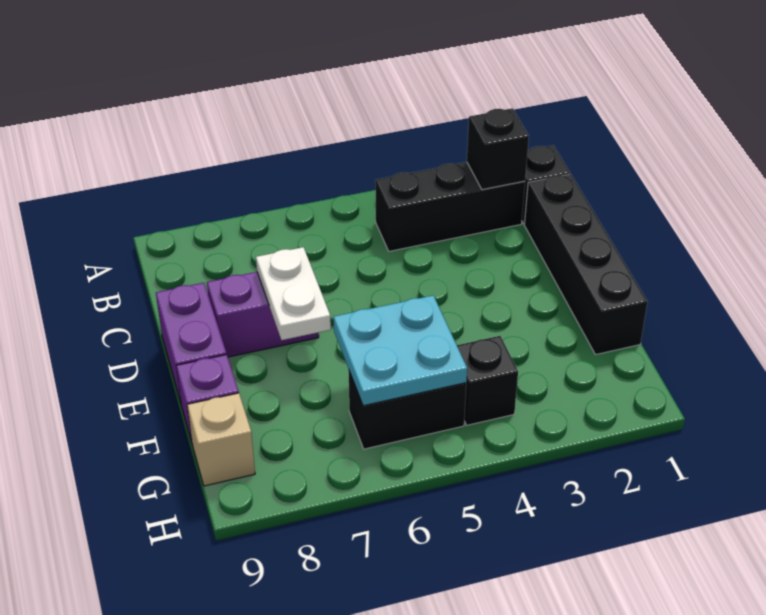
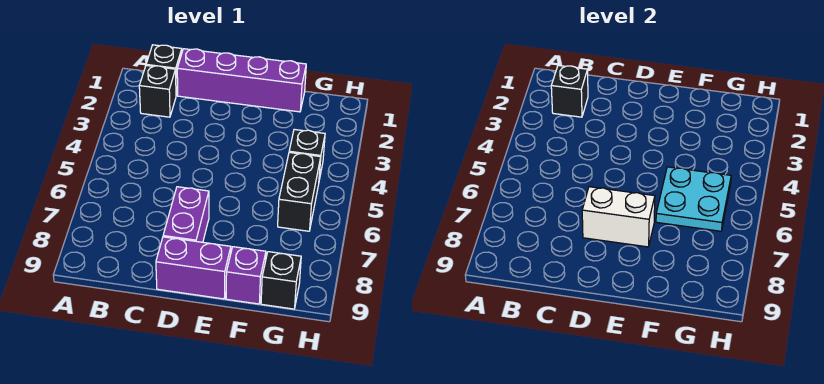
black brick B2:B4 level 1 -> black brick B2 level 1
black brick C1:F1 level 1 -> purple brick C1:F1 level 1
white plate D7:E7 level 2 -> white brick D7:E7 level 2
tan brick G9 level 1 -> black brick G9 level 1

